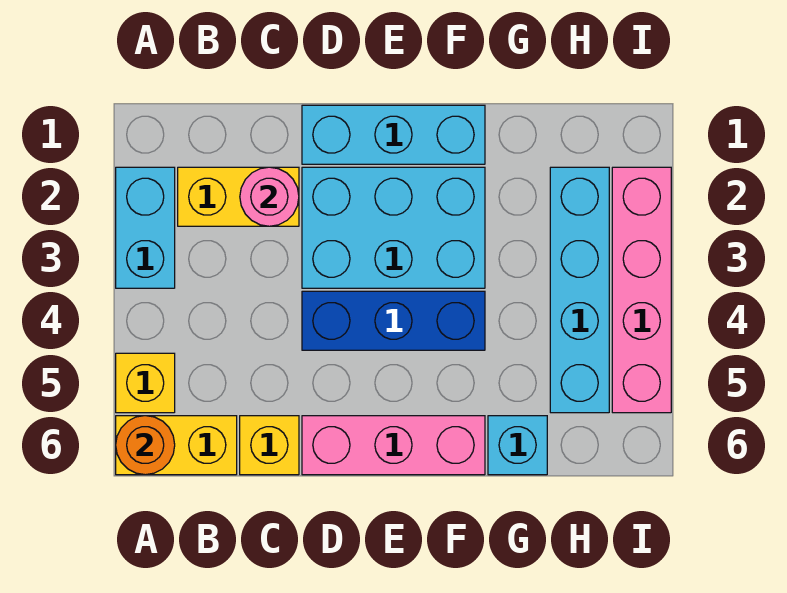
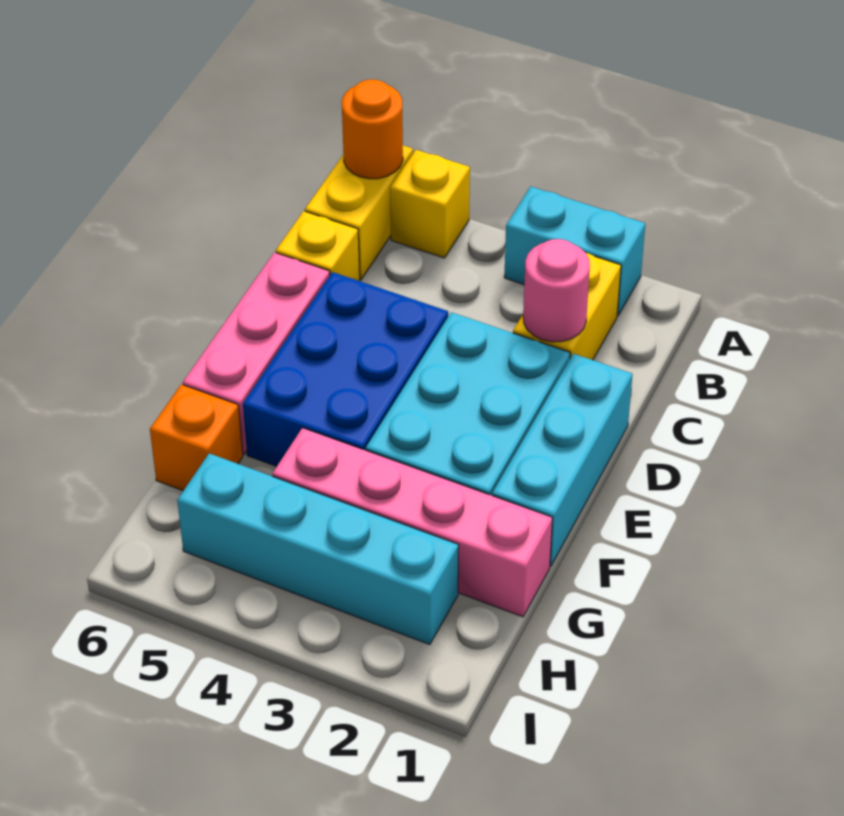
blue brick D4:F4 level 1 -> blue brick D4:F5 level 1
cyan brick G6 level 1 -> orange brick G6 level 1
pink brick I2:I5 level 1 -> pink brick G1:G4 level 1

